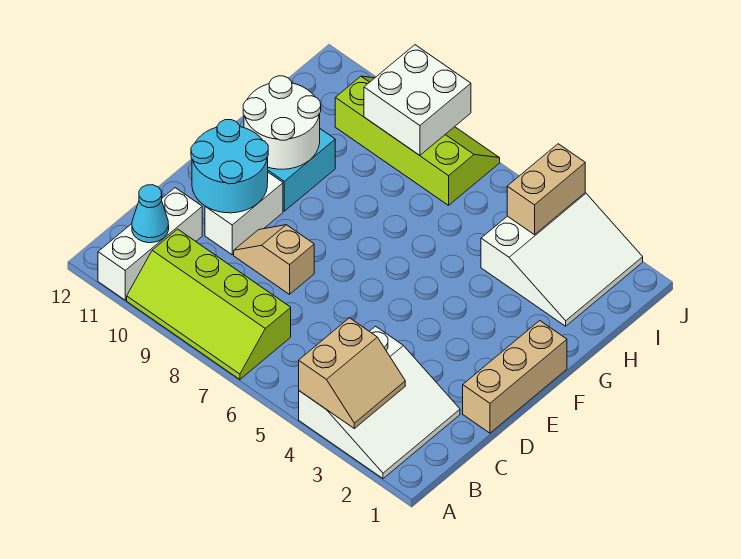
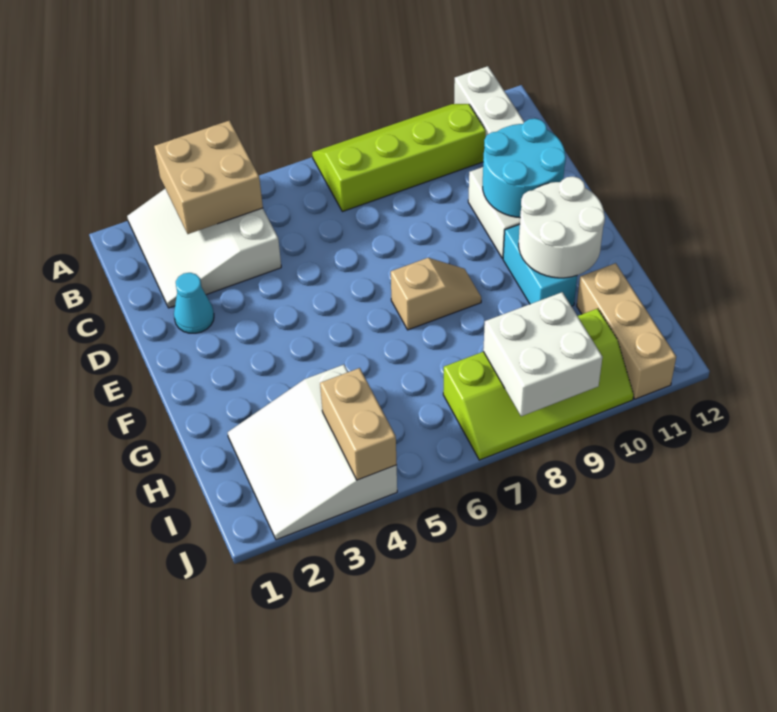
tan slope A3:B4 level 2 top 4 -> tan brick A3:B4 level 2
cyan cone B11 level 2 -> cyan cone D2 level 1
tan brick D1:F1 level 1 -> tan brick H11:J11 level 1
tan slope D8:D9 level 1 top 8 -> tan slope F7:F8 level 1 top 7

